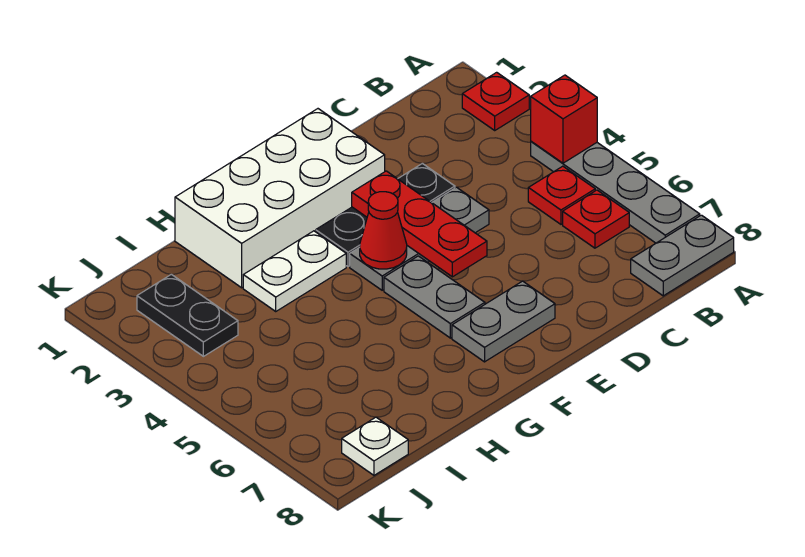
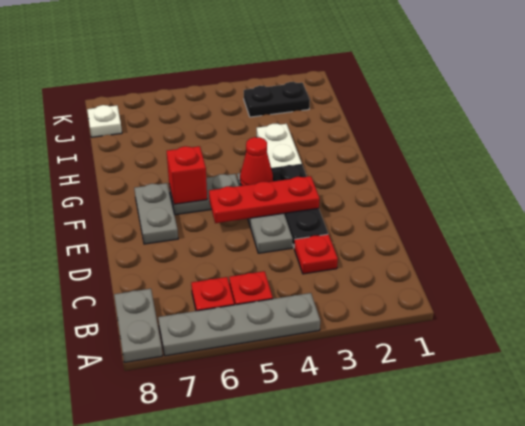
red plate A2 level 1 -> red plate C3 level 1
red brick A4 level 2 -> red brick F6 level 2
white brick E1:H2 level 1 -> none

